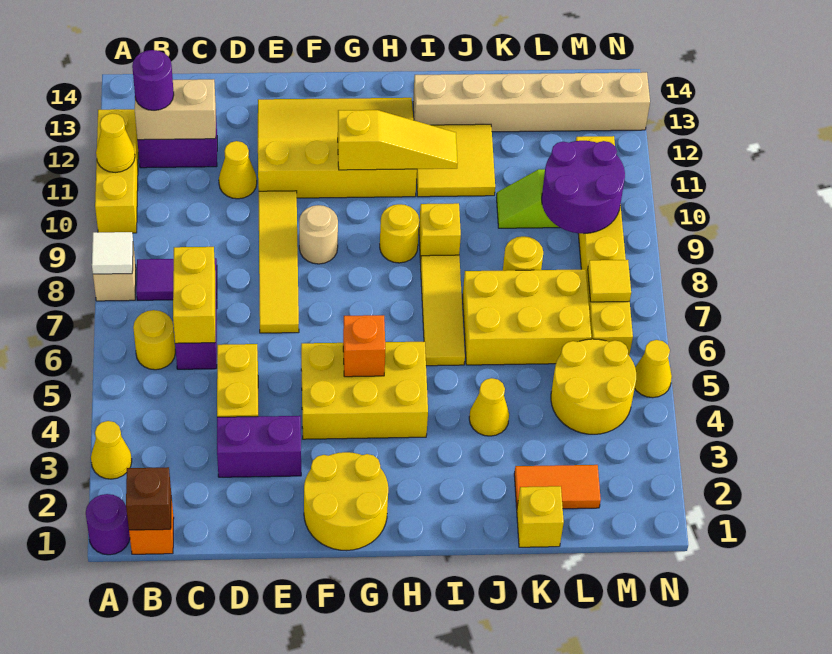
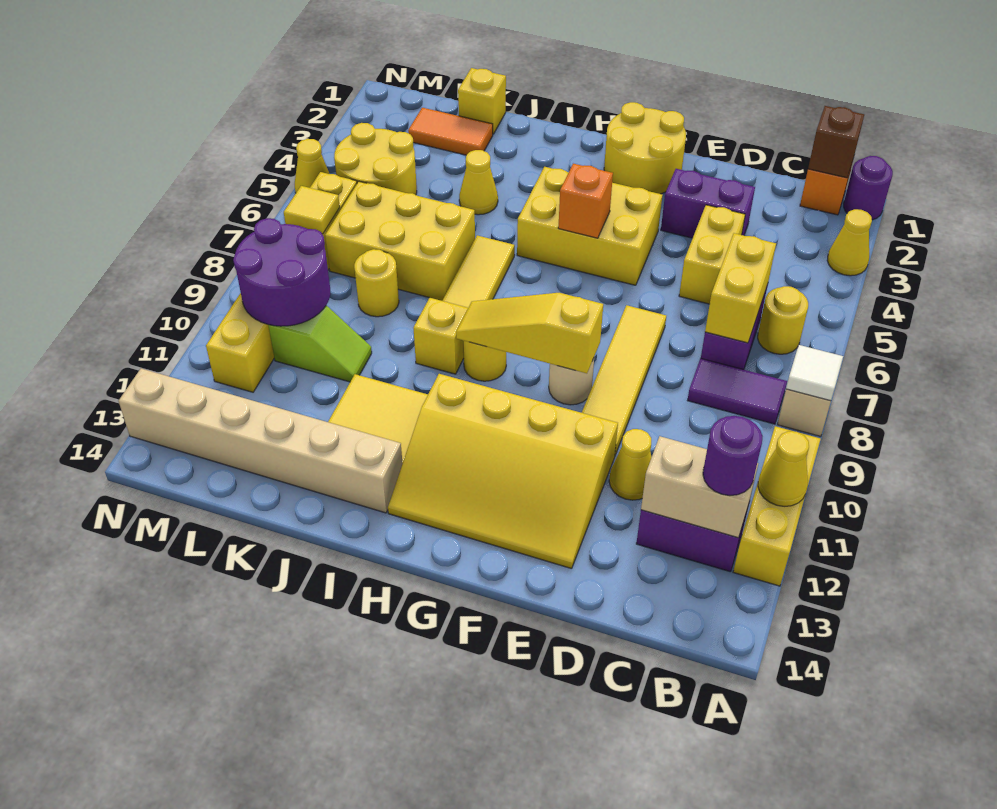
yellow slope G11:I11 level 2 top G -> yellow slope F9:H9 level 2 top F

